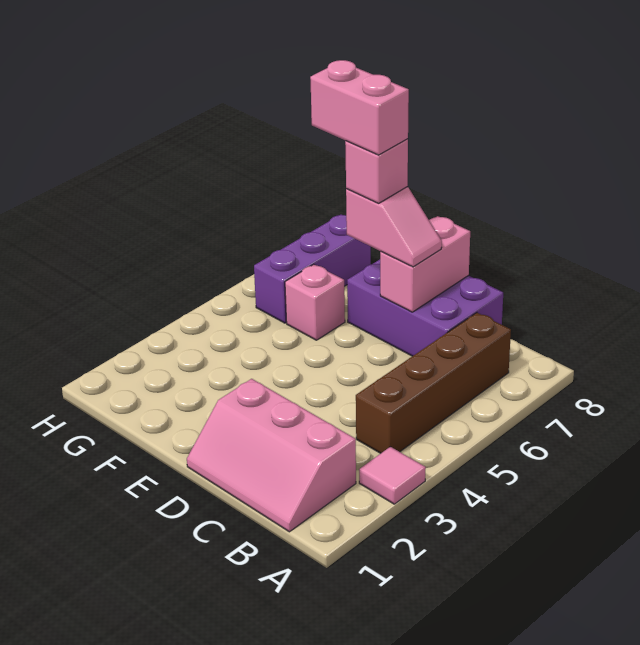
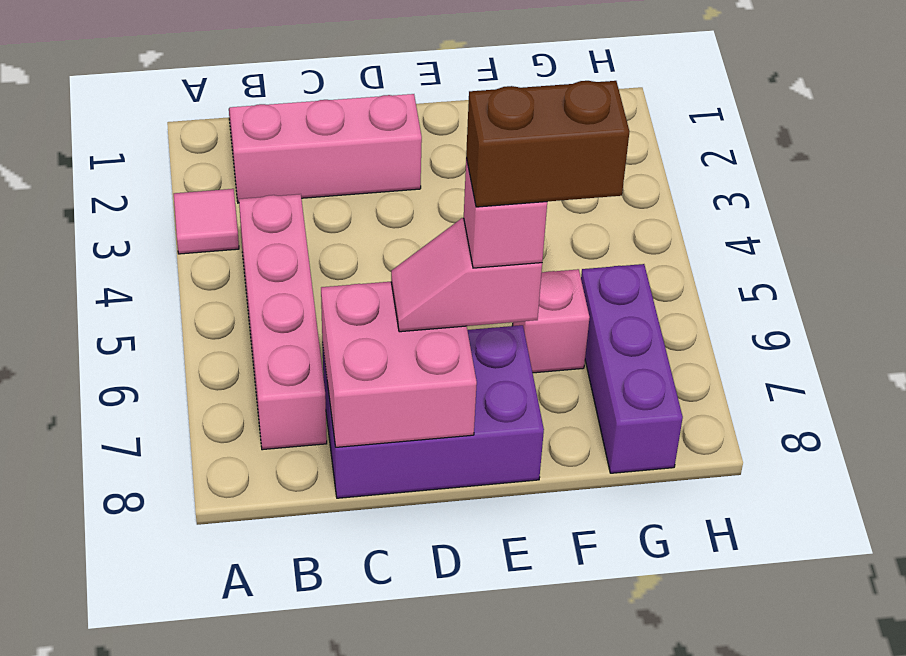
brown brick B4:B7 level 1 -> pink brick B4:B7 level 1
pink brick D7:D8 level 2 -> pink brick C7:D8 level 2
pink brick E7:F7 level 5 -> brown brick E7:F7 level 5

